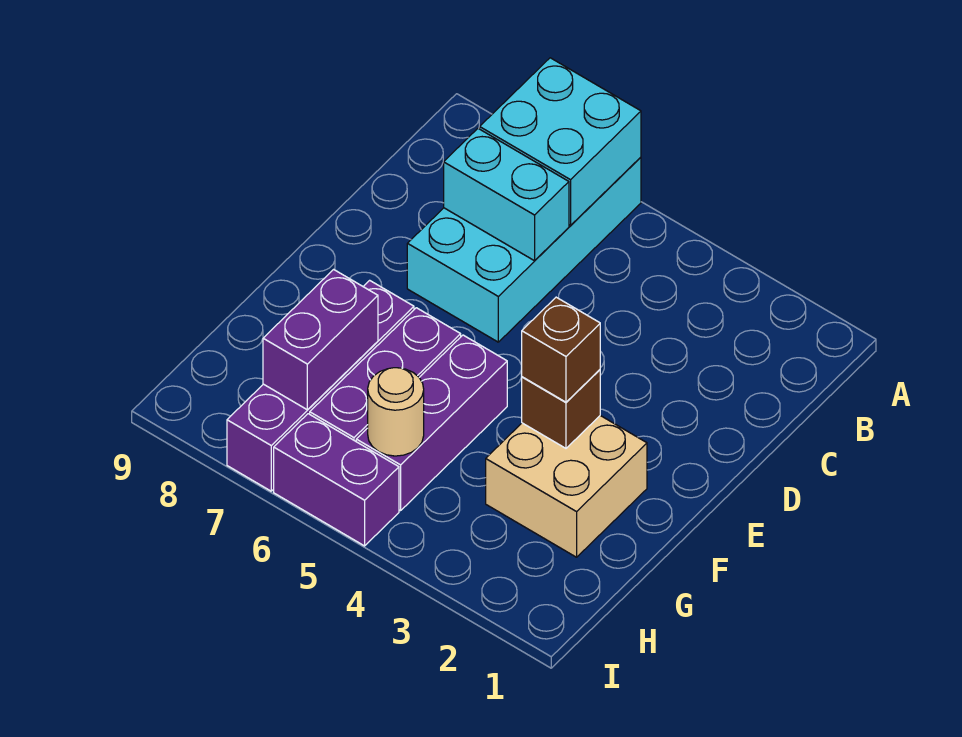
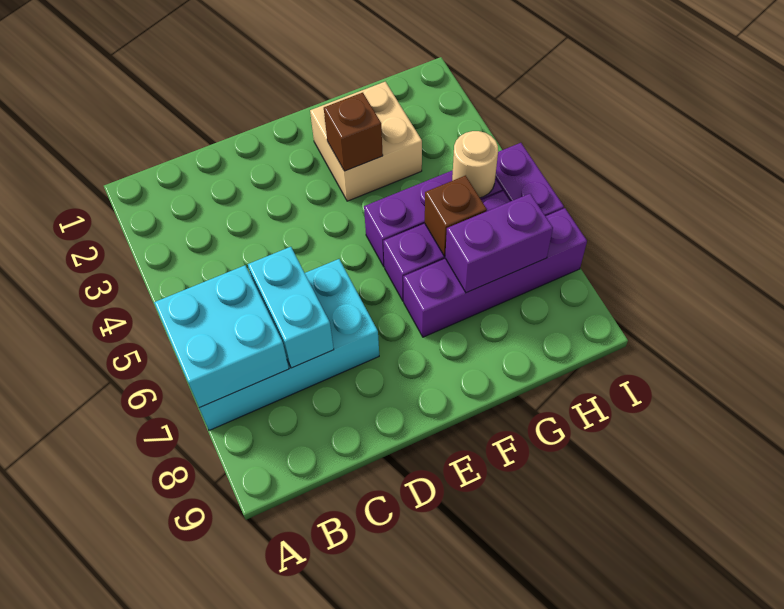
brown brick F3 level 3 -> brown brick G6 level 2

